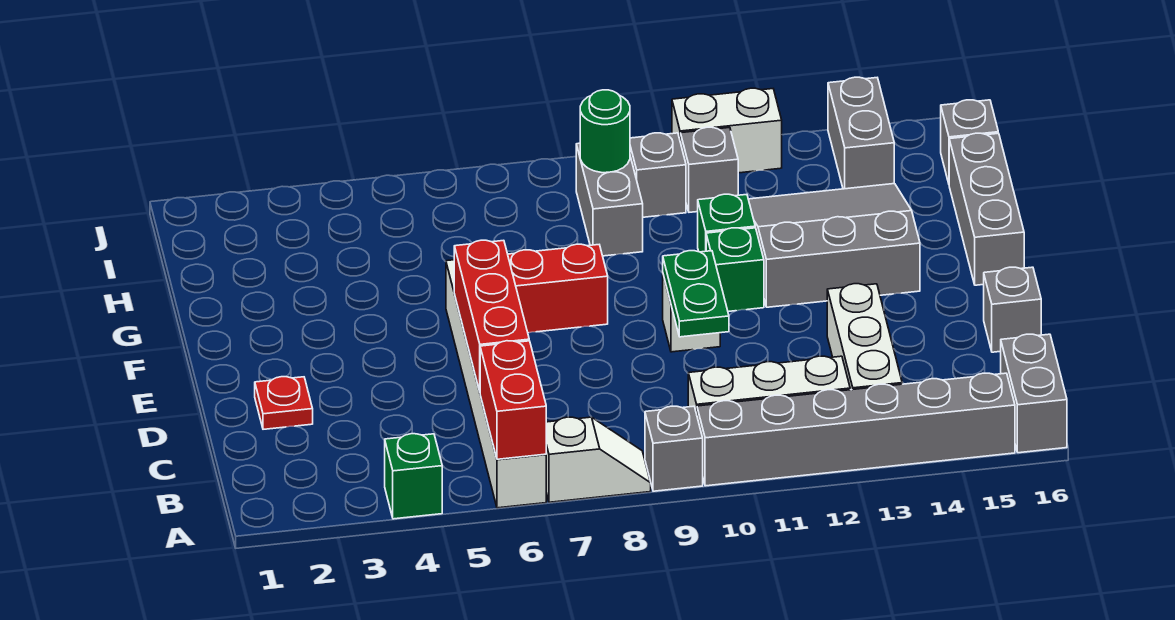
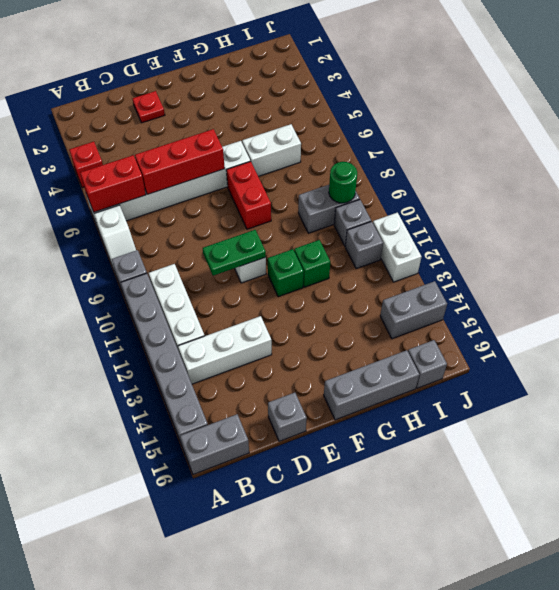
green brick A4 level 1 -> red brick A4 level 1
grey slope F12:H14 level 1 top F -> none
none -> white brick G6:H6 level 1

